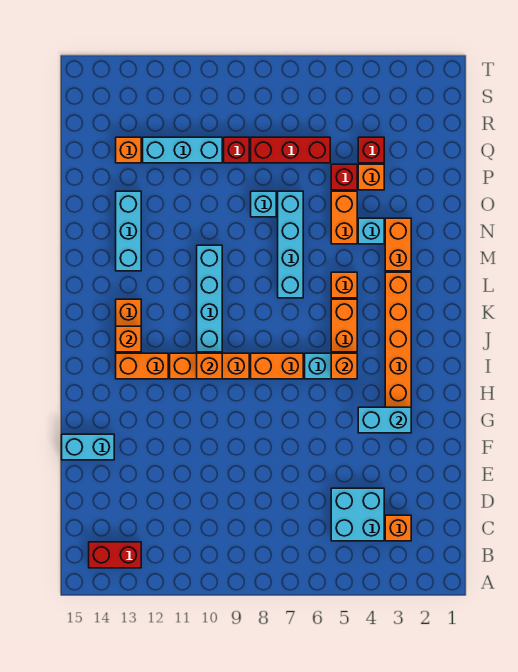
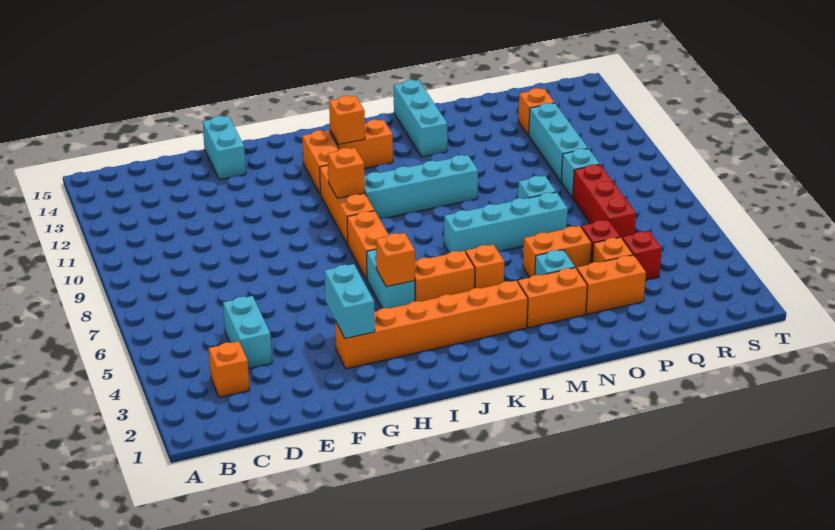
red brick B13:B14 level 1 -> none
cyan brick C4:D5 level 1 -> cyan brick D4:D5 level 1
cyan brick M13:O13 level 1 -> cyan brick M13:M15 level 1
none -> orange brick O3:P3 level 1
red brick Q9 level 1 -> cyan brick Q9 level 1

